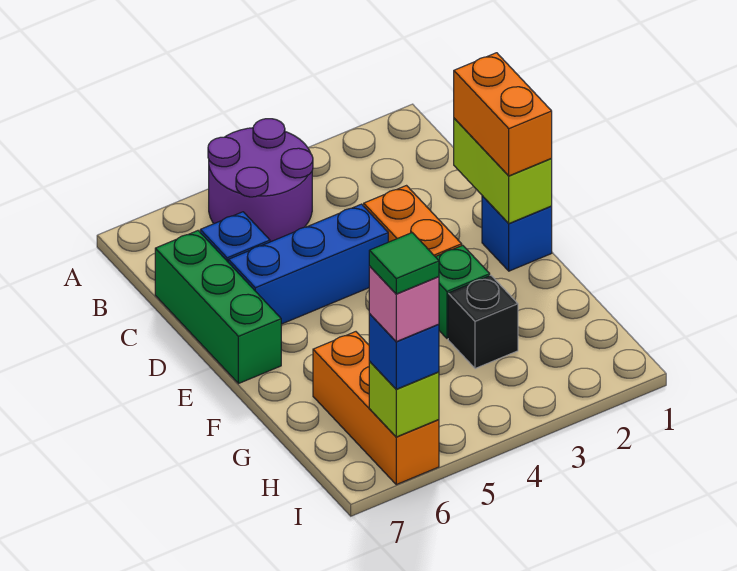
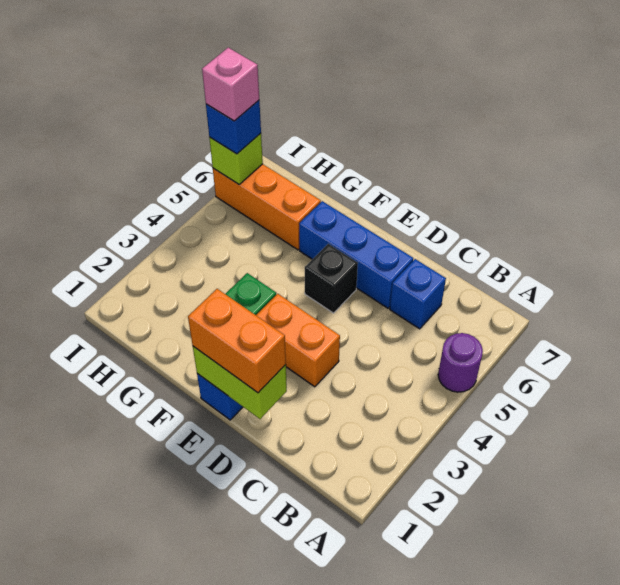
purple round brick A4:B5 level 1 -> purple round brick A5 level 1
green brick C7:E7 level 1 -> none
blue brick D4:D6 level 1 -> blue brick D6:F6 level 1
black brick G3 level 1 -> black brick E5 level 1
green tile I6 level 5 -> none

